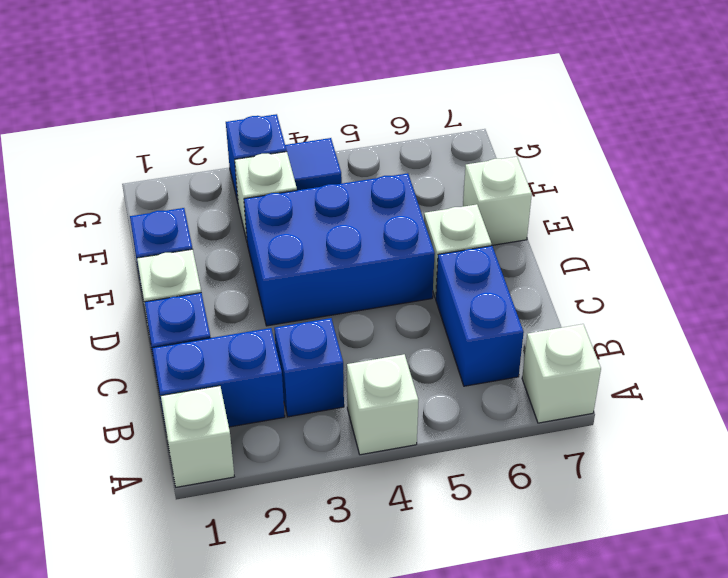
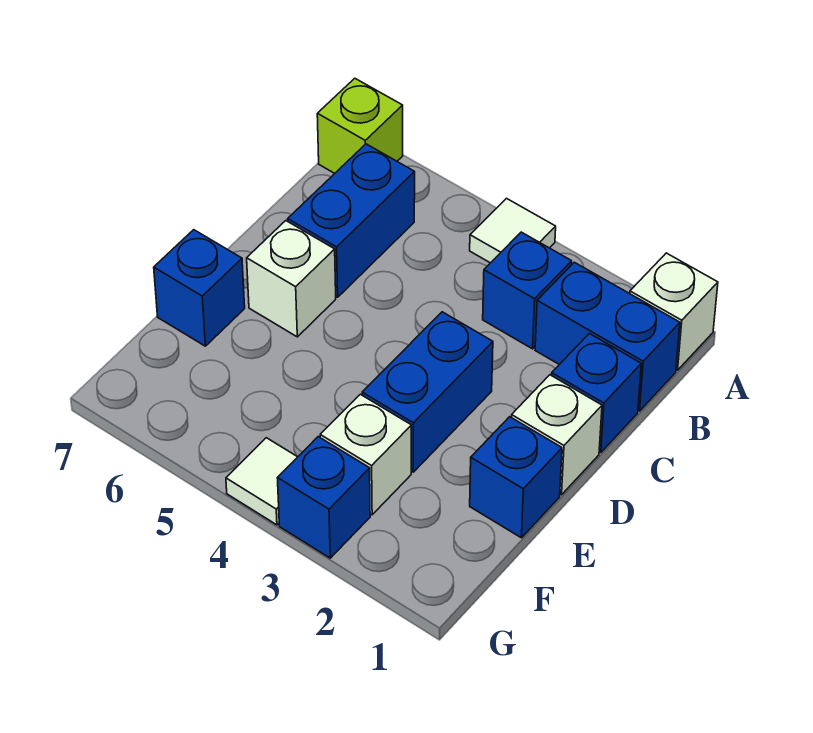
white brick A4 level 1 -> white tile A4 level 1
white brick A7 level 1 -> lime brick A7 level 1
blue brick D3:E5 level 1 -> blue brick D3:E3 level 1
white brick E7 level 1 -> blue brick E7 level 1
blue tile G4 level 1 -> white tile G4 level 1

